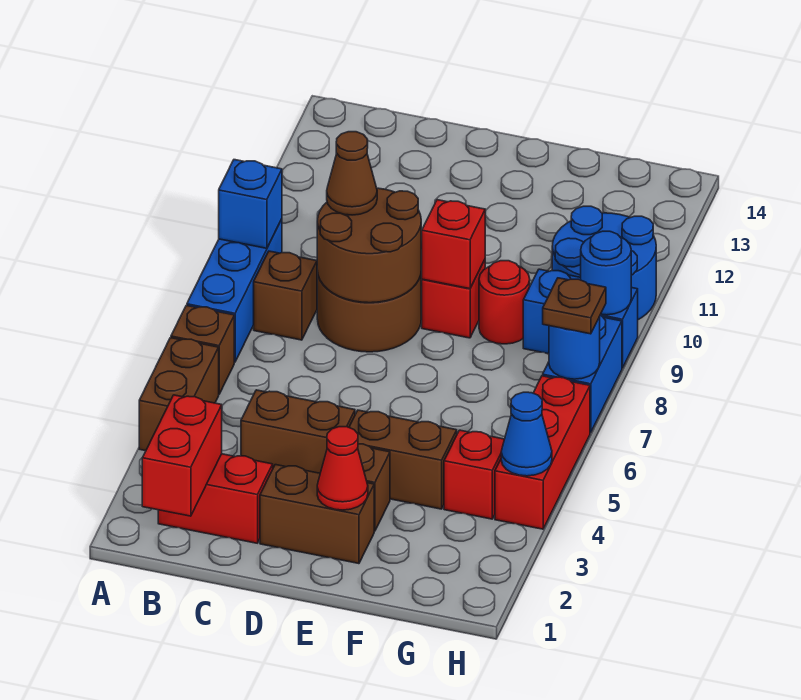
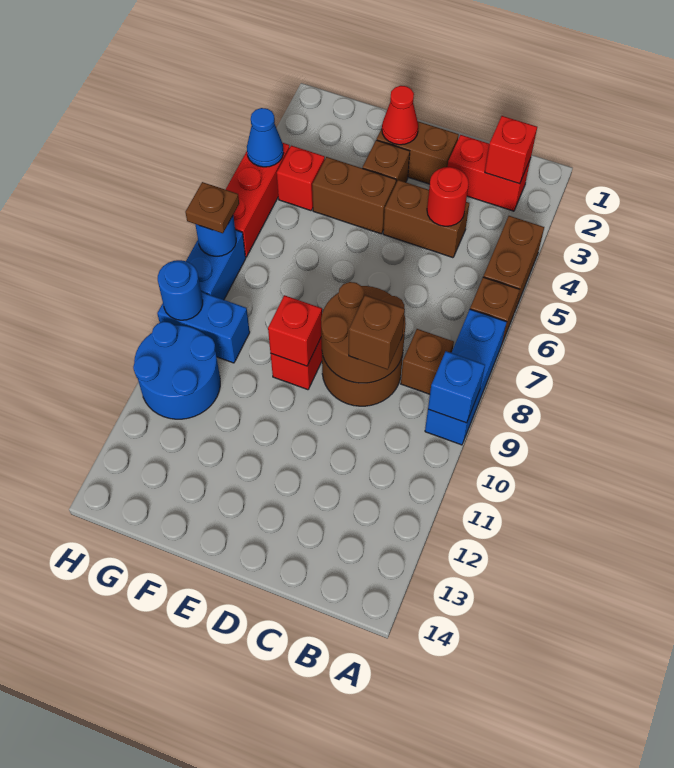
red brick B1:B2 level 2 -> red brick B2 level 2
brown cone C9 level 3 -> brown brick C9 level 3
red round brick F9 level 1 -> red round brick C4 level 2

